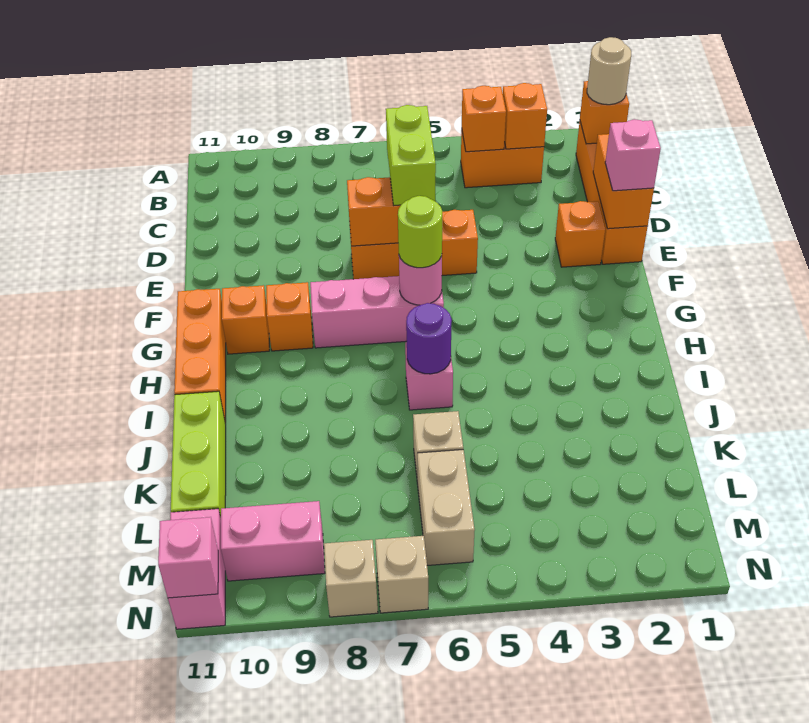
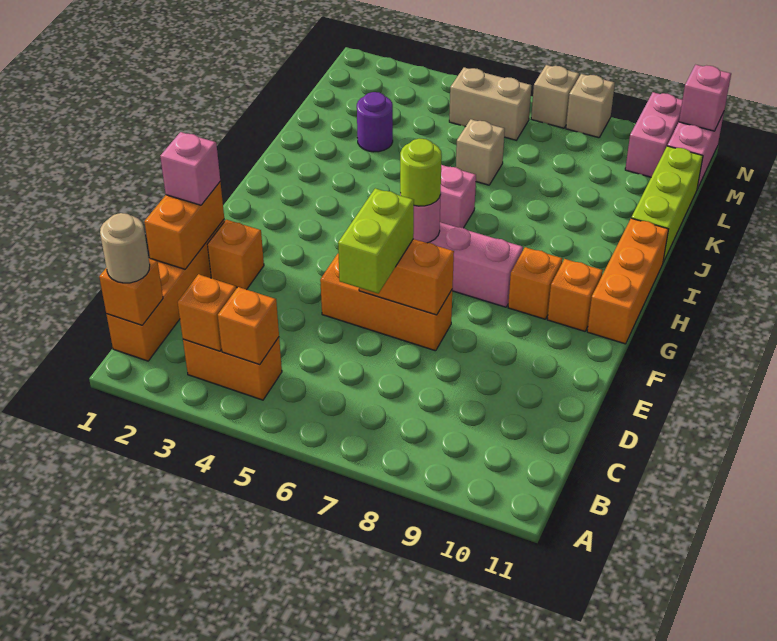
purple round brick I6 level 2 -> purple round brick K3 level 1
tan brick L6:M6 level 1 -> tan brick M5:M6 level 1
pink brick M9:M10 level 1 -> pink brick M10:N10 level 1

